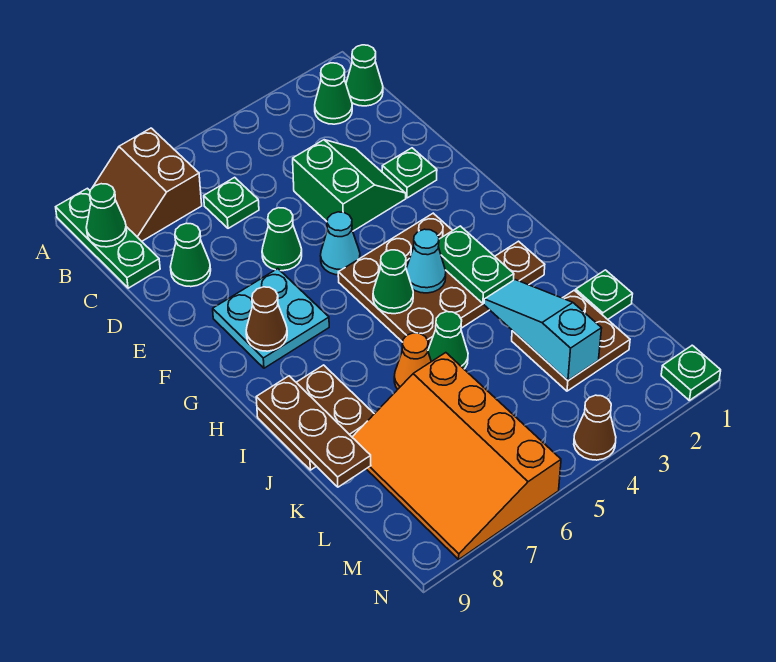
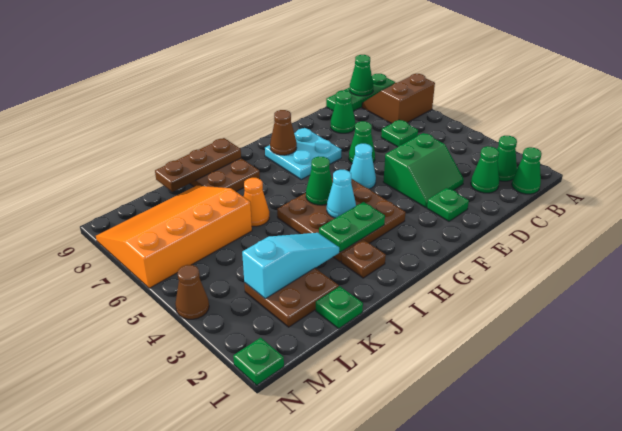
green cone J5 level 1 -> green cone C2 level 1

